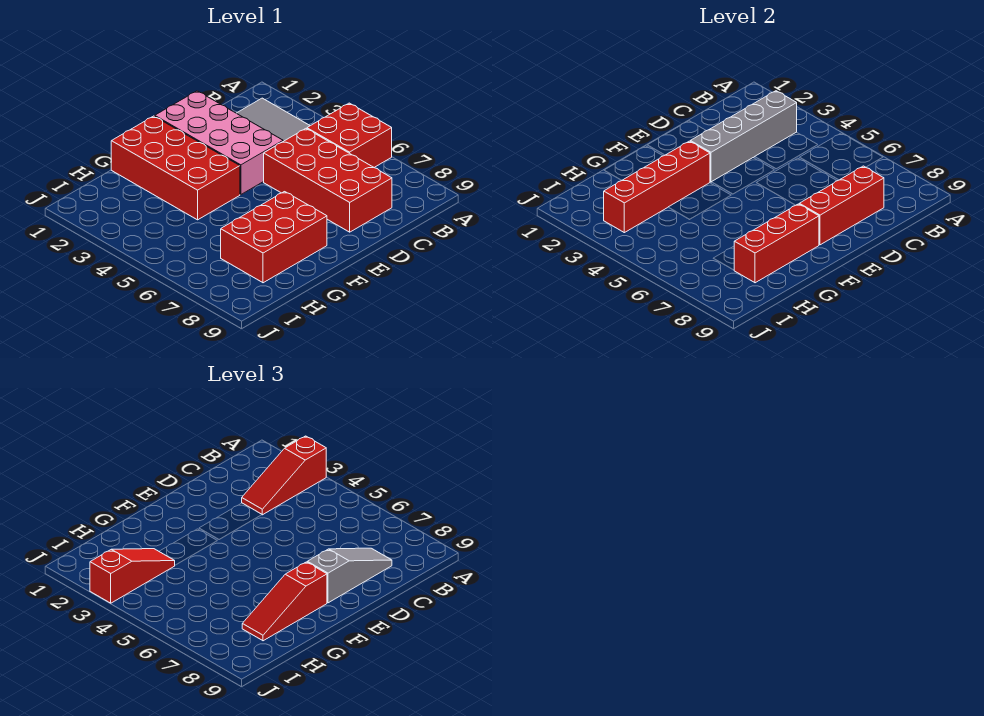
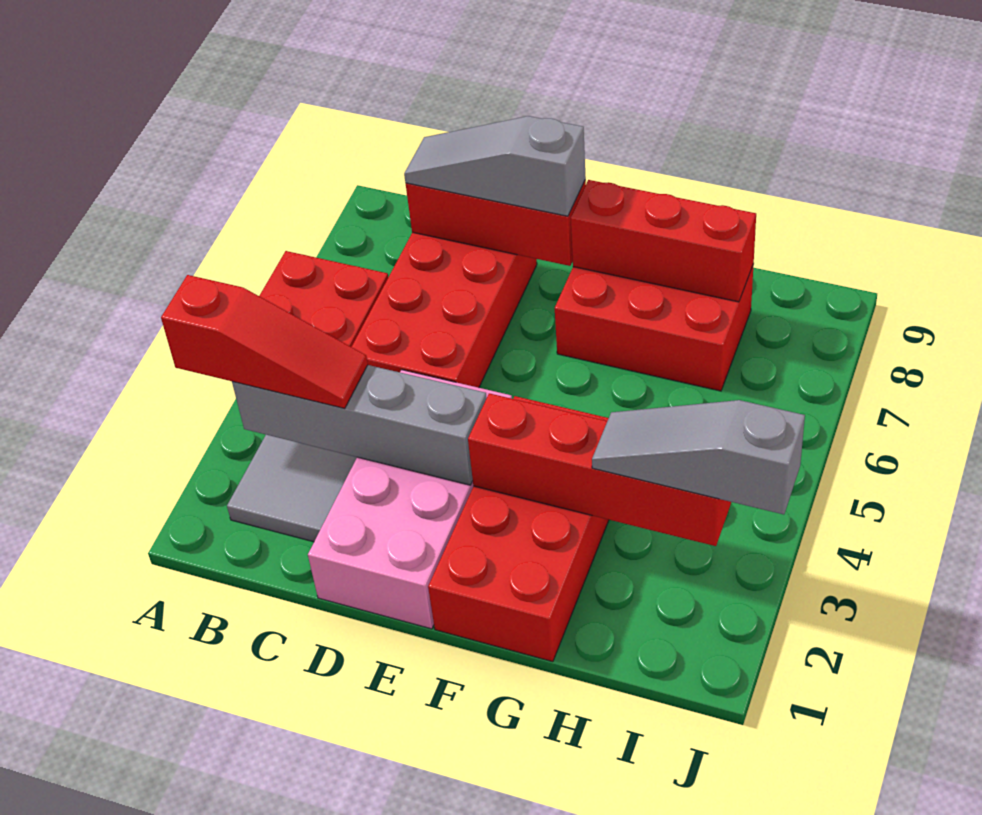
red slope F8:H8 level 3 top F -> none
red slope H3:J3 level 3 top J -> grey slope H3:J3 level 3 top J

